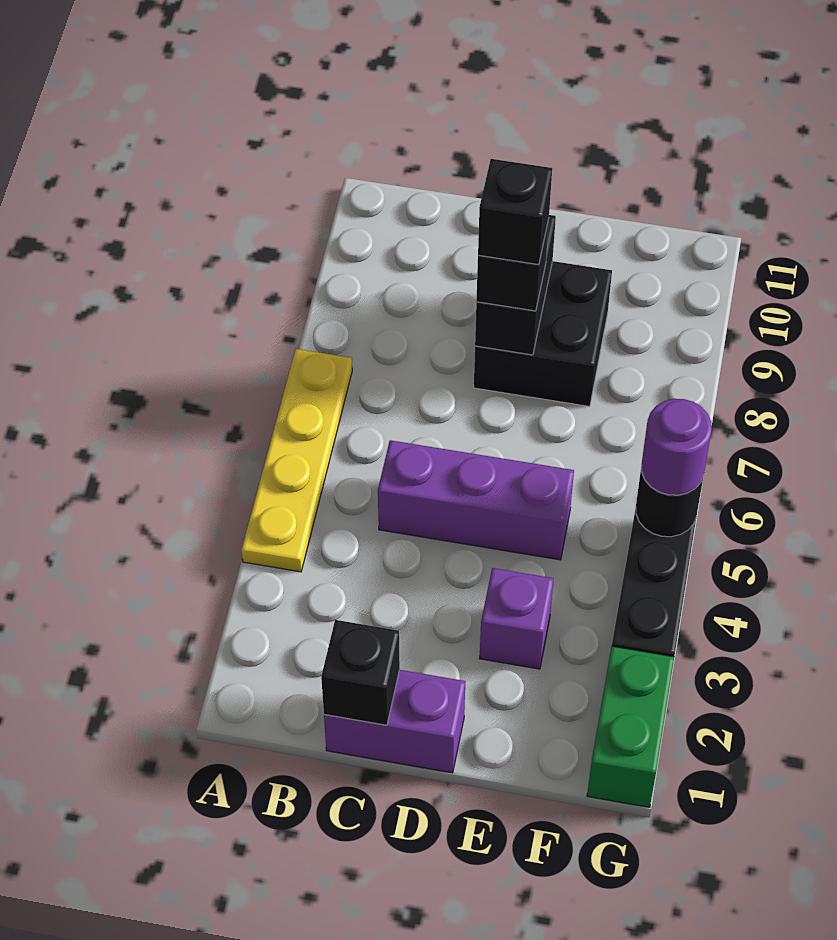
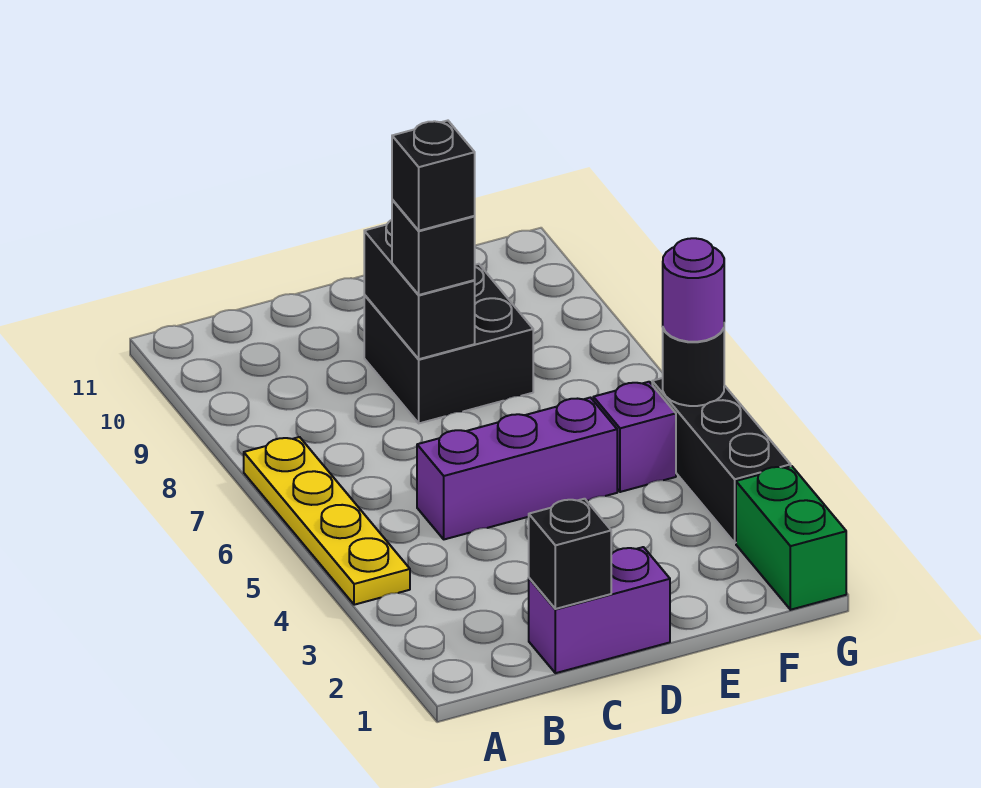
purple brick E3 level 1 -> purple brick F5 level 1

